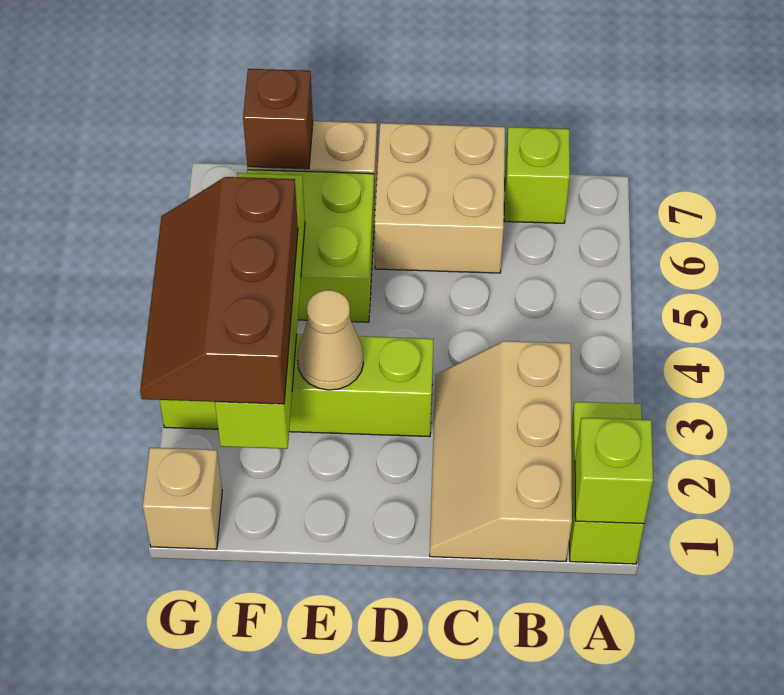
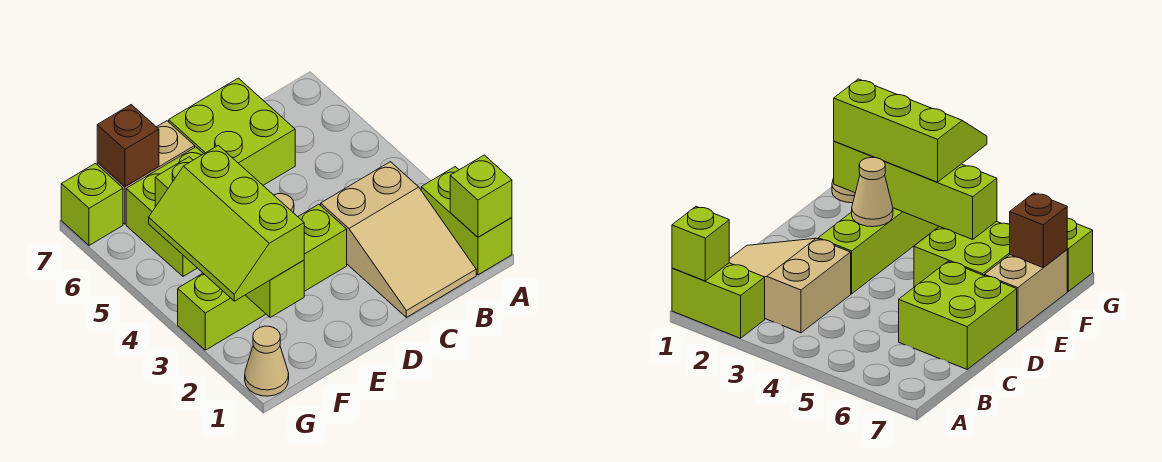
tan slope B1:C3 level 1 top B -> tan slope B1:C3 level 1 top 3
lime brick B7 level 1 -> lime brick G7 level 1
tan brick C6:D7 level 1 -> lime brick C6:D7 level 1
brown slope F2:G4 level 3 top F -> lime slope F2:G4 level 3 top F
tan brick G1 level 1 -> tan cone G1 level 1

